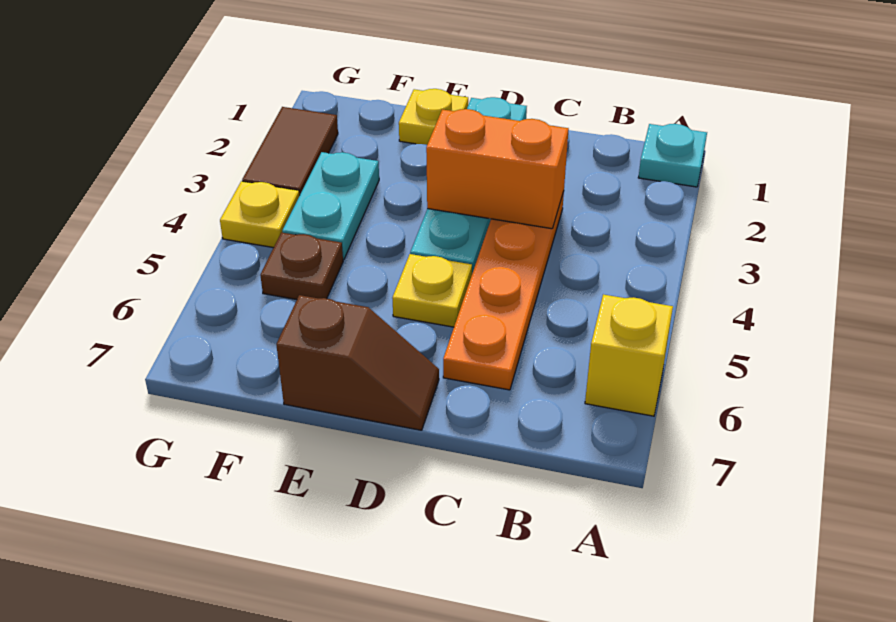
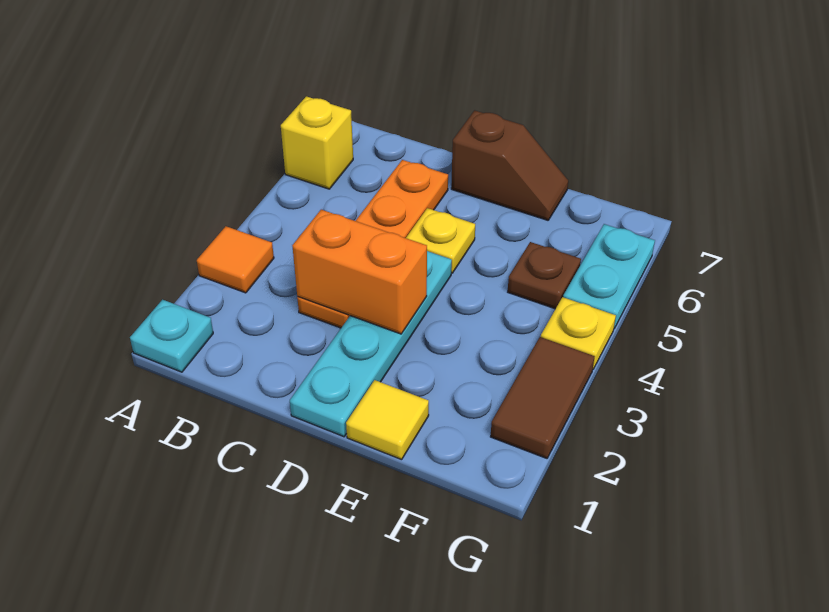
none -> orange tile A3 level 1
brown slope D7:E7 level 1 top E -> brown slope D7:E7 level 1 top D
yellow plate E1 level 1 -> yellow tile E1 level 1
cyan plate F3:F4 level 1 -> cyan plate G5:G6 level 1

